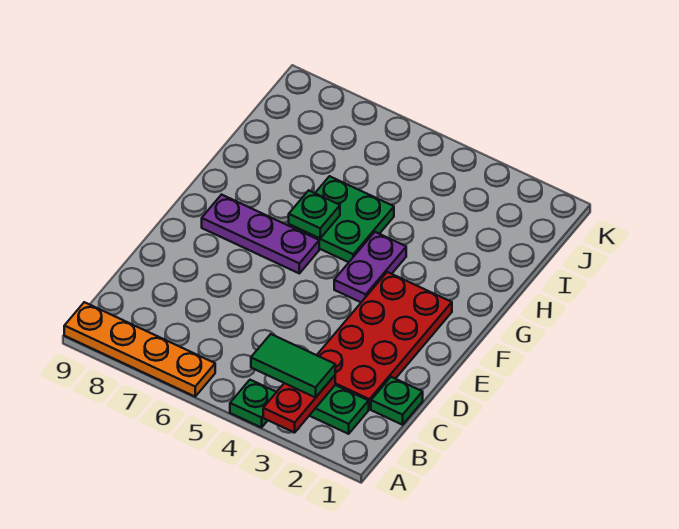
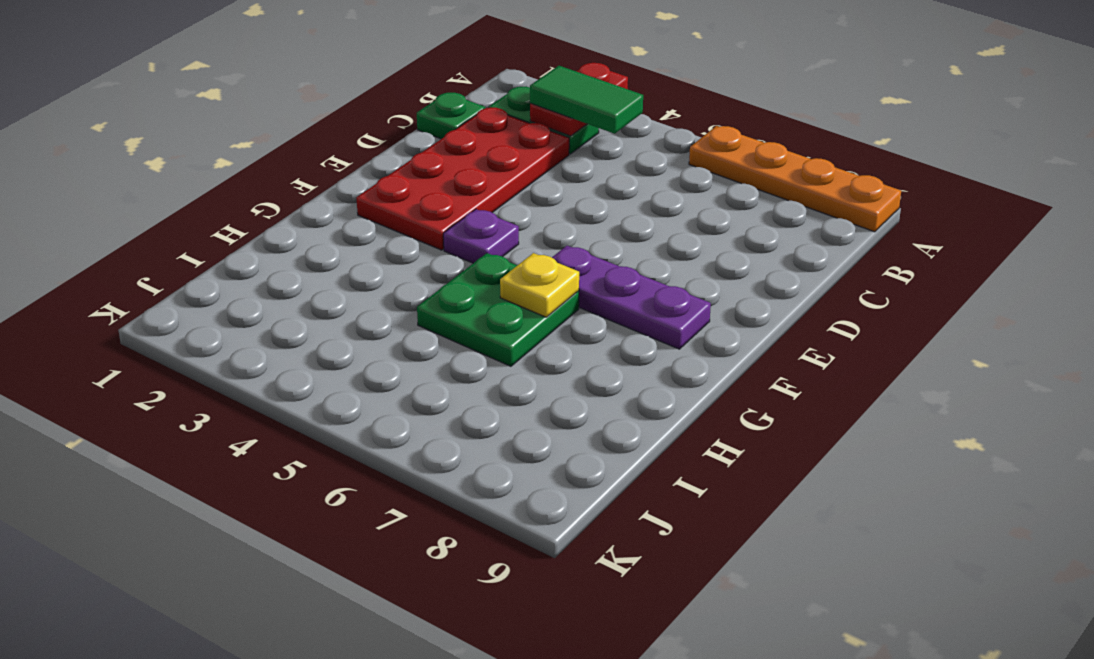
green plate A4 level 1 -> none
purple plate F4:G4 level 1 -> purple plate F4 level 1
green plate G6 level 2 -> yellow plate G6 level 2

